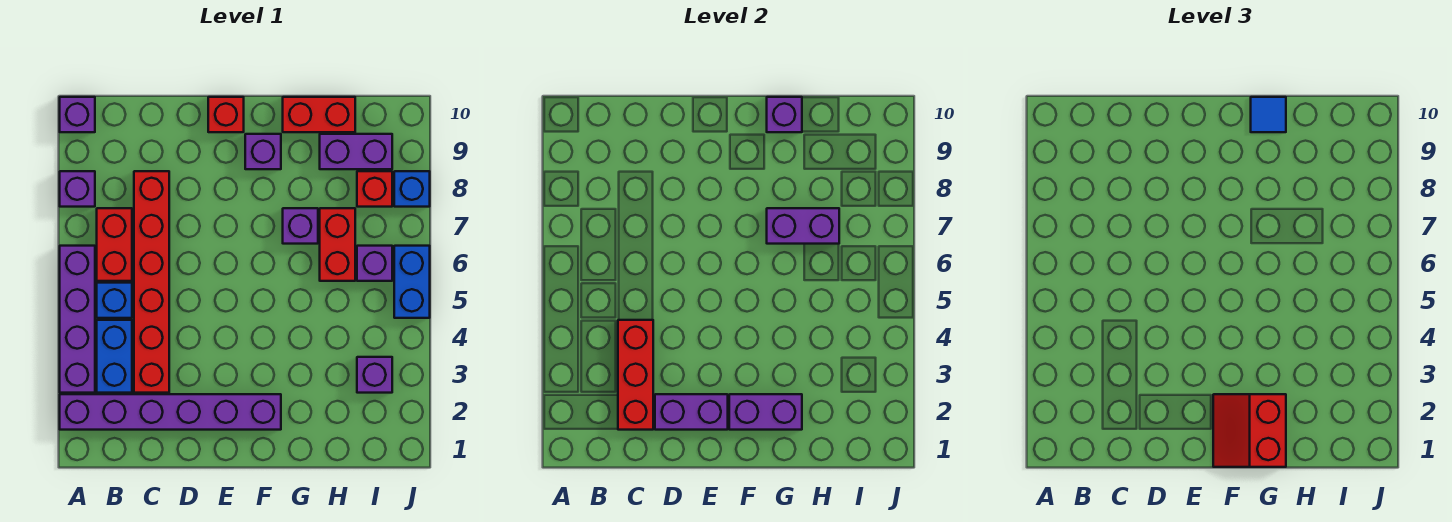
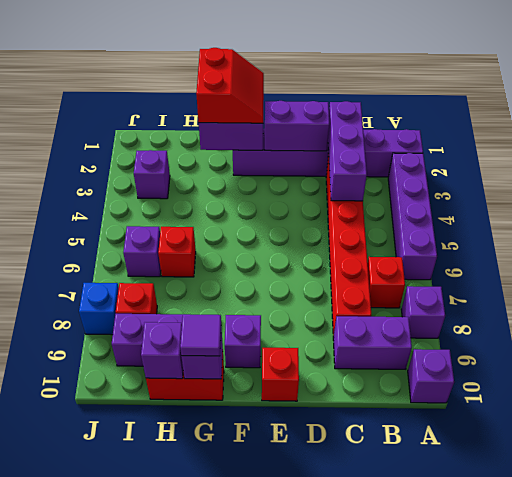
blue brick B3:B4 level 1 -> none
blue brick B5 level 1 -> none
red brick B6:B7 level 1 -> red brick B7 level 1
red brick C2:C4 level 2 -> purple brick C2:C4 level 2
purple brick G7 level 1 -> purple brick H10 level 2
purple brick G7:H7 level 2 -> purple brick B9:C9 level 1
blue tile G10 level 3 -> purple tile G10 level 3
red brick H6:H7 level 1 -> red brick H6 level 1
blue brick J5:J6 level 1 -> none

